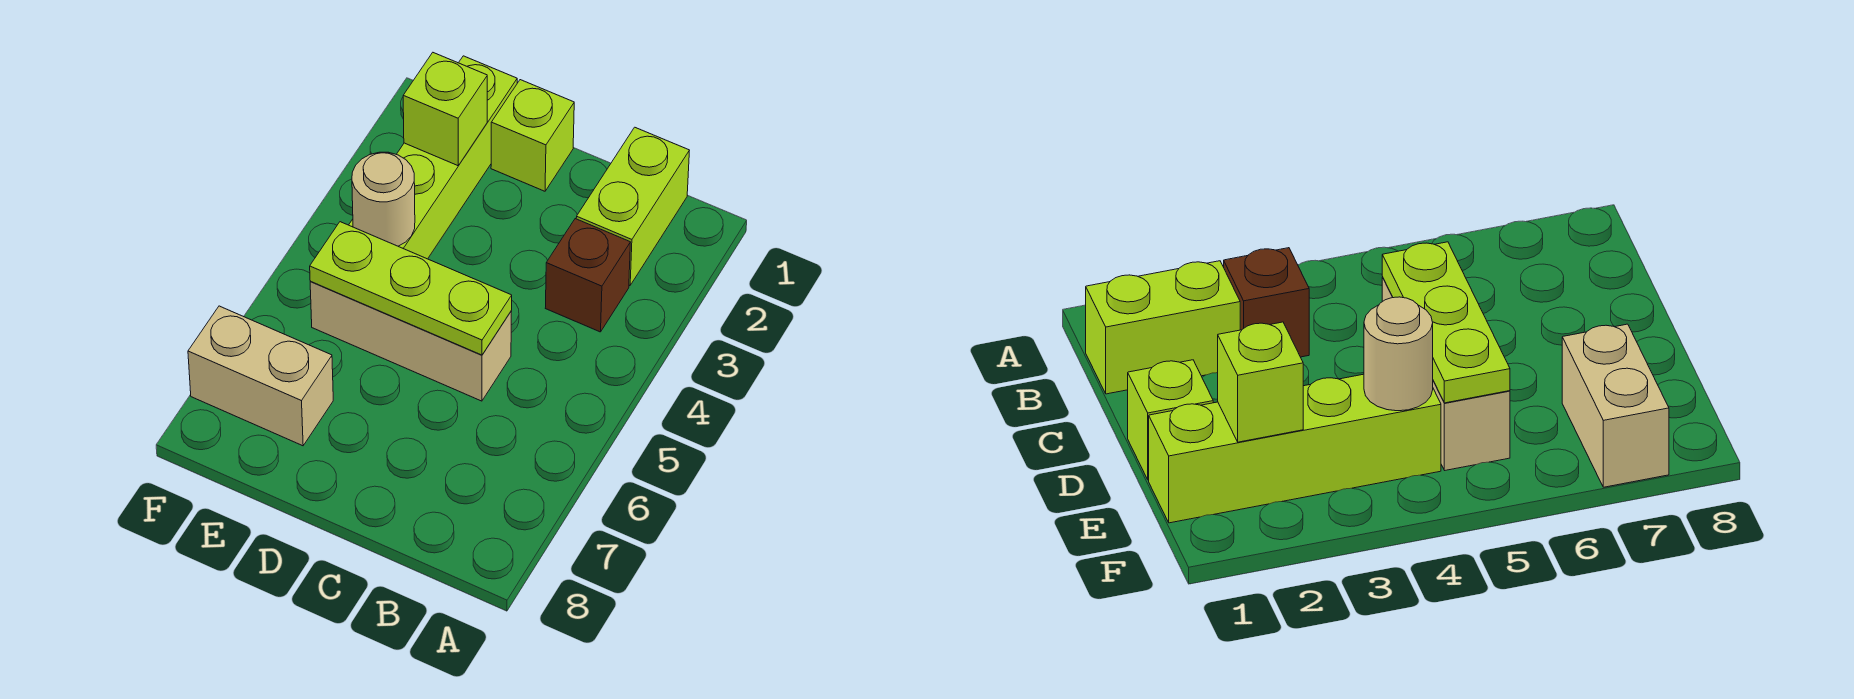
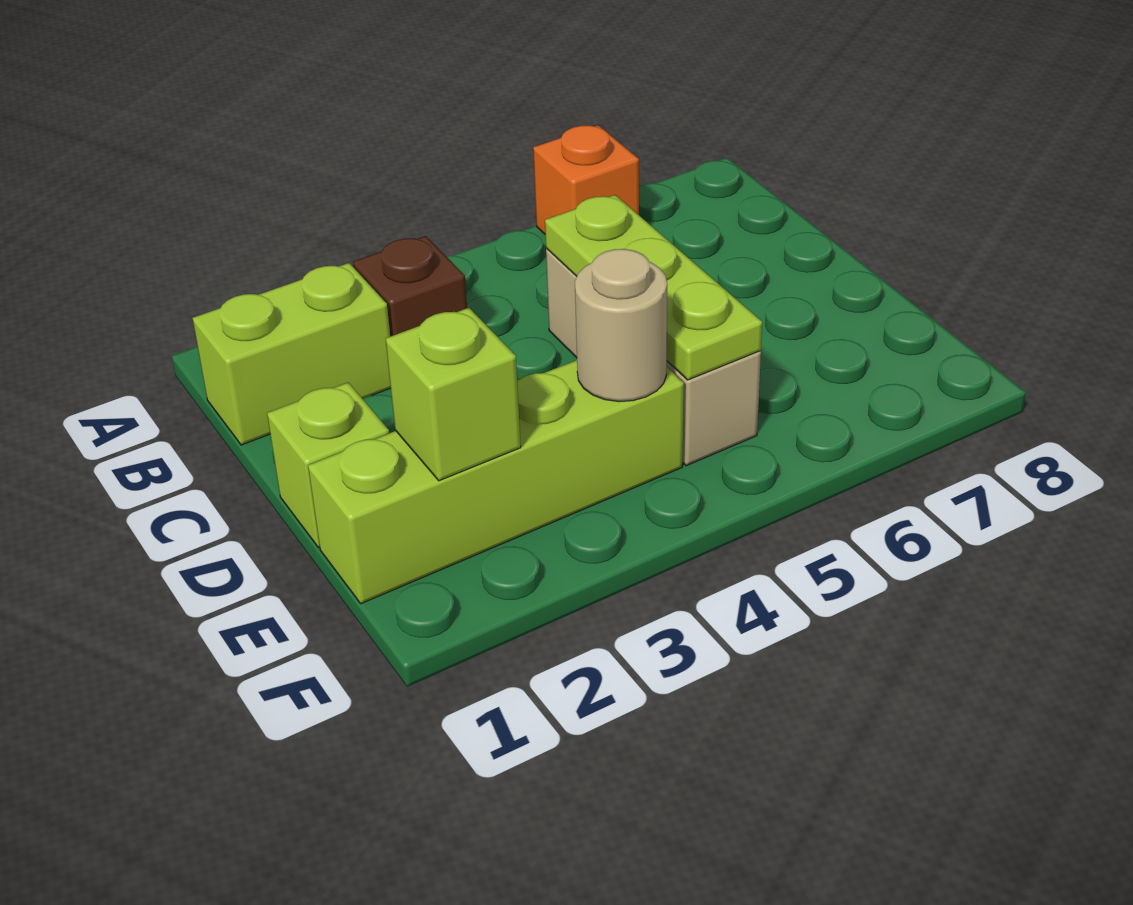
none -> orange brick A6 level 1
tan brick E7:F7 level 1 -> none

